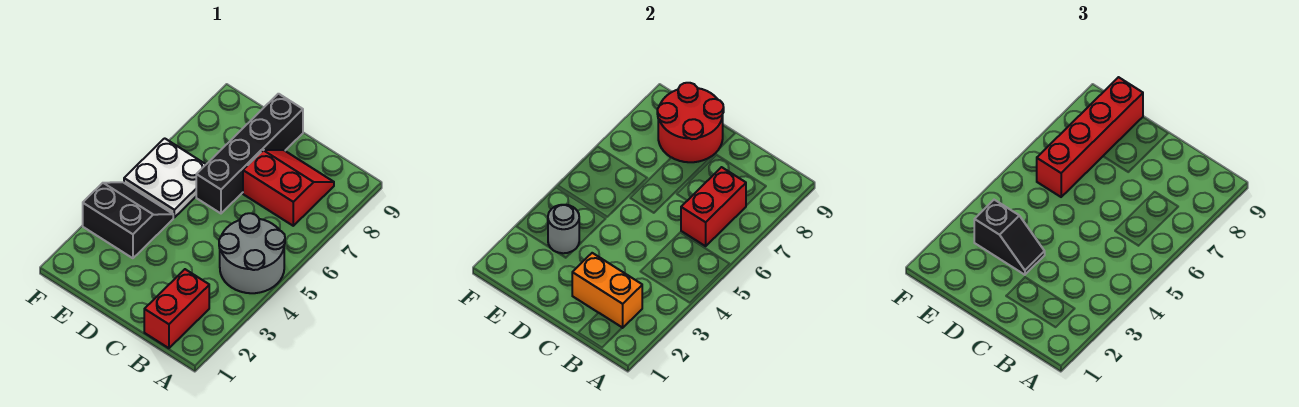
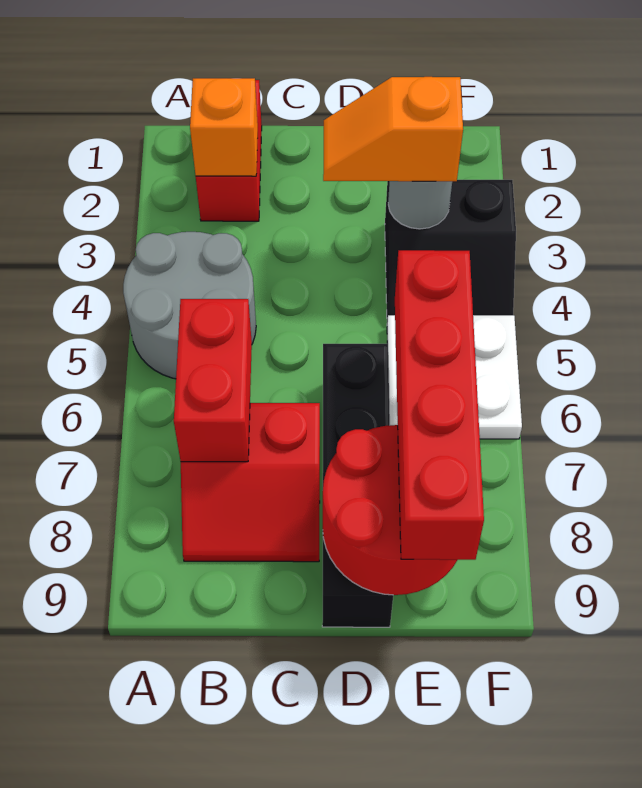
orange brick B2:C2 level 2 -> orange brick B2 level 2
black slope D3:E3 level 3 top E -> orange slope D3:E3 level 3 top E

